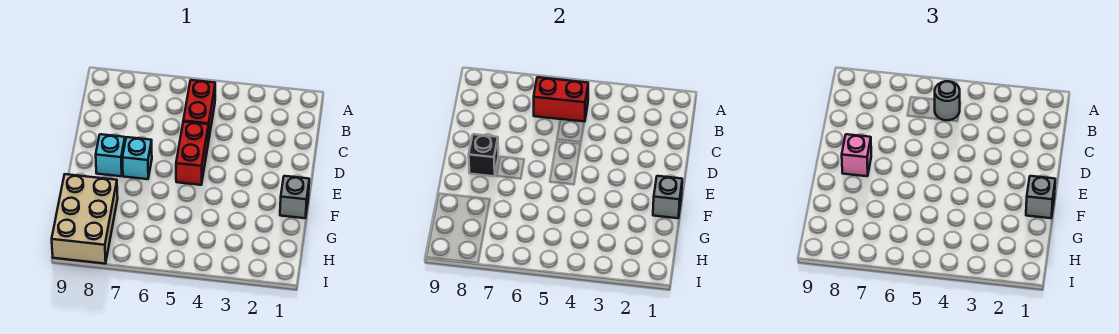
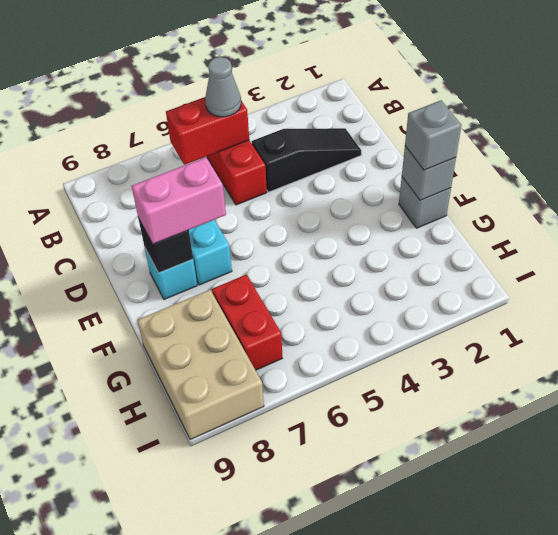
grey round brick B5 level 3 -> grey cone B5 level 3
none -> black slope C2:C4 level 1 top 4
red brick D5:E5 level 1 -> red brick G7:H7 level 1
pink brick E8 level 3 -> pink brick E7:E8 level 3

